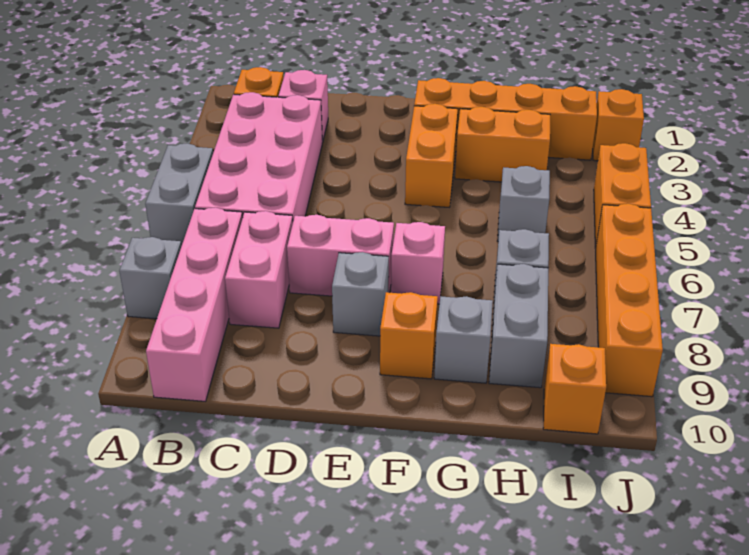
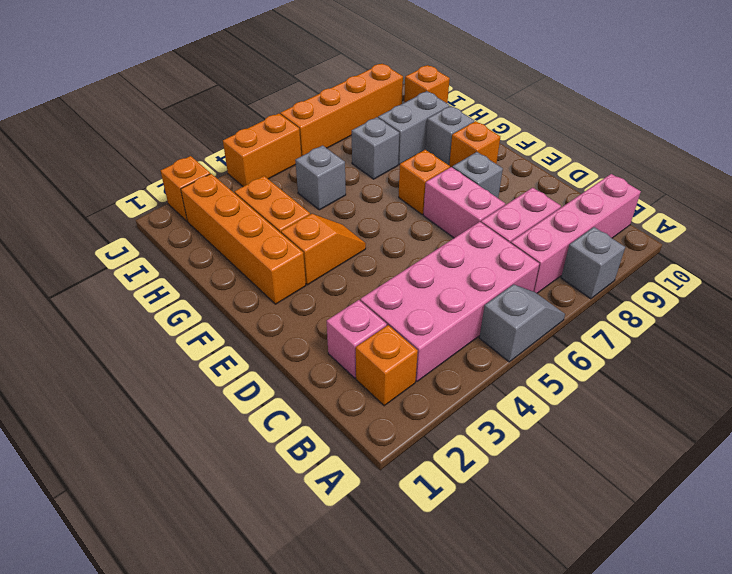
grey brick A5:A6 level 1 -> grey slope A5:A6 level 1 top 5
orange brick F3:F4 level 1 -> orange slope F3:F4 level 1 top 3
pink brick F7 level 1 -> orange brick F7 level 1

